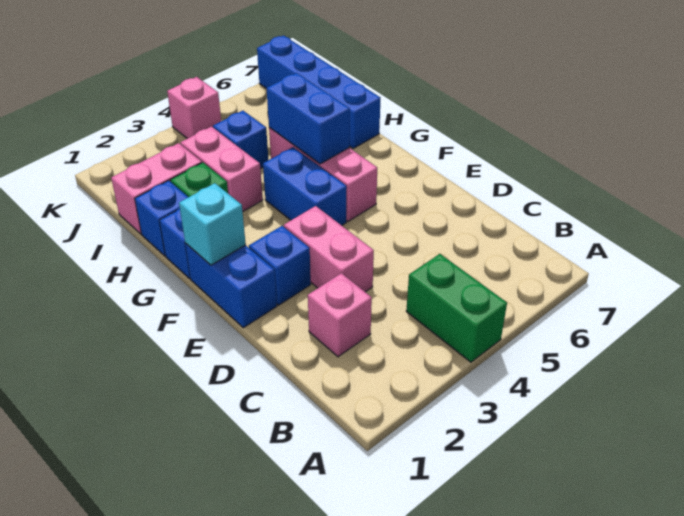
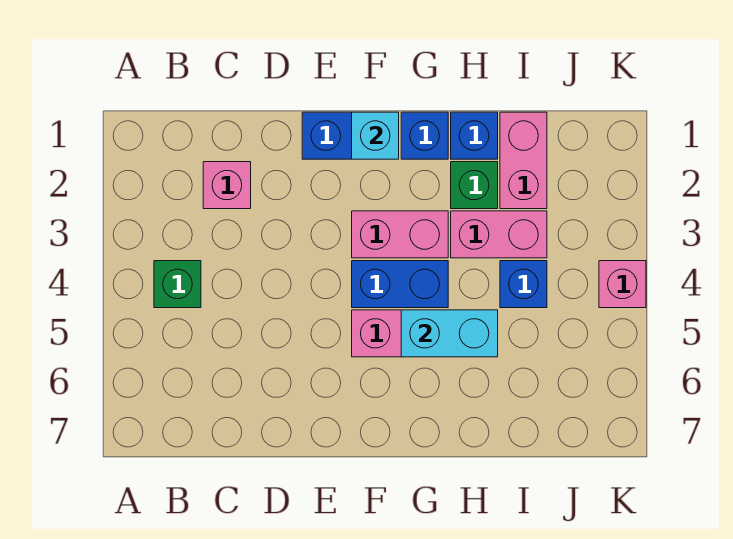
green brick A4:B4 level 1 -> green brick B4 level 1
pink brick D3:E3 level 1 -> pink brick F3:G3 level 1
blue brick E2 level 1 -> none
blue brick G5:H5 level 2 -> cyan brick G5:H5 level 2
blue brick H7:K7 level 1 -> none

